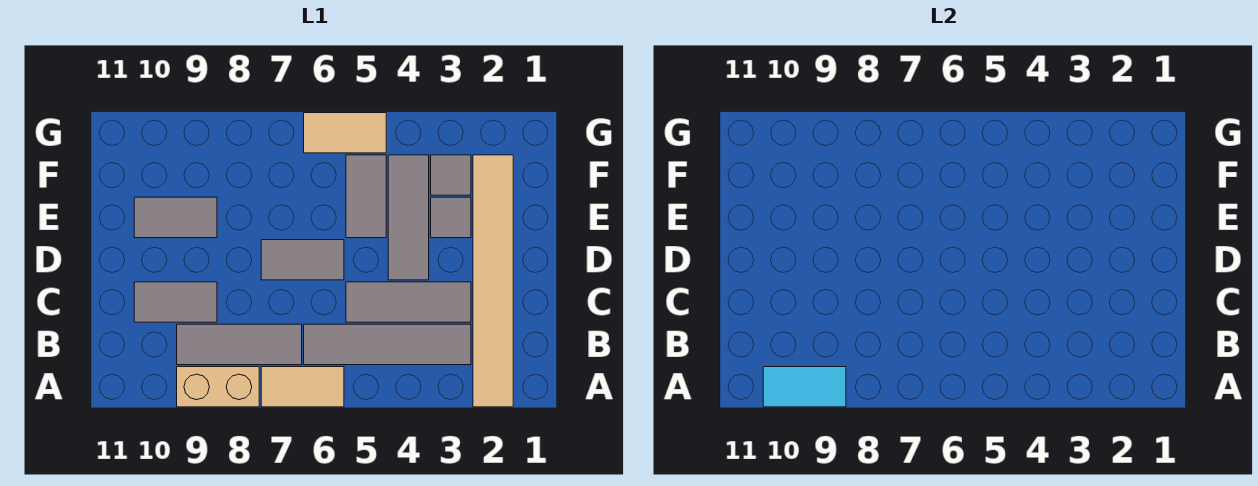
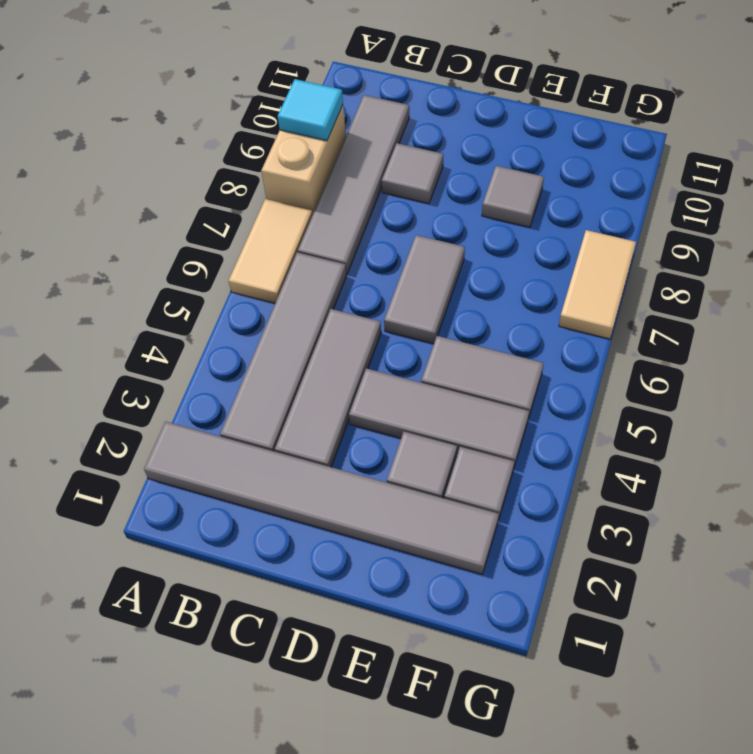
tan tile A2:F2 level 1 -> grey tile A2:F2 level 1
cyan tile A9:A10 level 2 -> cyan tile A9 level 2
grey tile B7:B9 level 1 -> grey tile B7:B10 level 1
grey tile C9:C10 level 1 -> grey tile C9 level 1
grey tile E9:E10 level 1 -> grey tile E9 level 1
tan tile G5:G6 level 1 -> tan tile G7:G8 level 1

